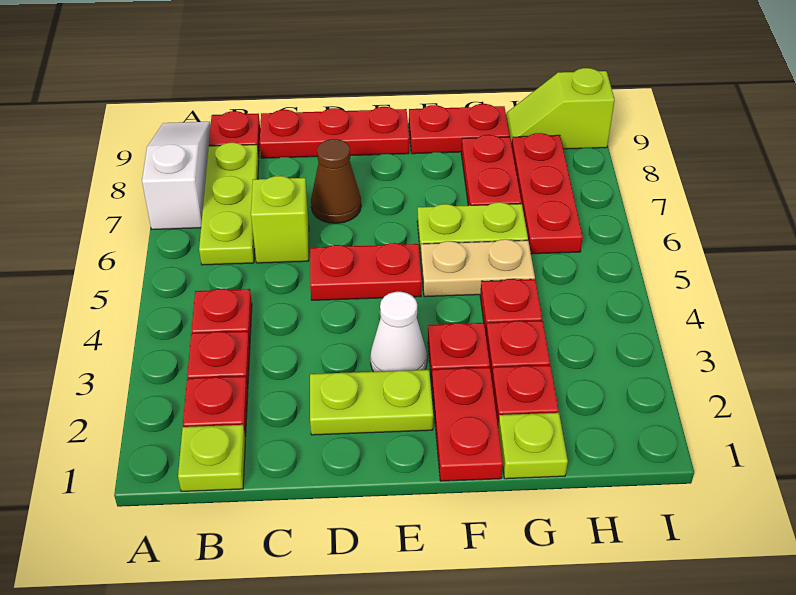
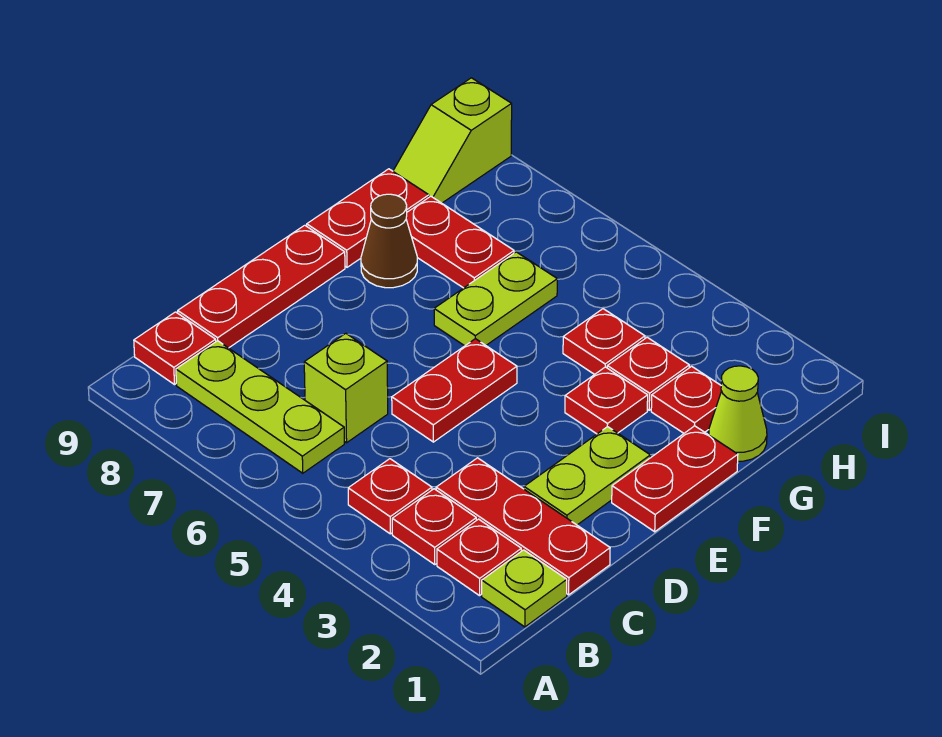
white slope A7:A9 level 1 top 7 -> none
brown cone D7 level 1 -> brown cone F8 level 1
white cone E3 level 1 -> none
red plate F1:F2 level 1 -> red plate E1:F1 level 1
tan plate F5:G5 level 1 -> none
lime plate G1 level 1 -> lime cone G1 level 1
red plate H6:H8 level 1 -> red plate C1:C3 level 1

